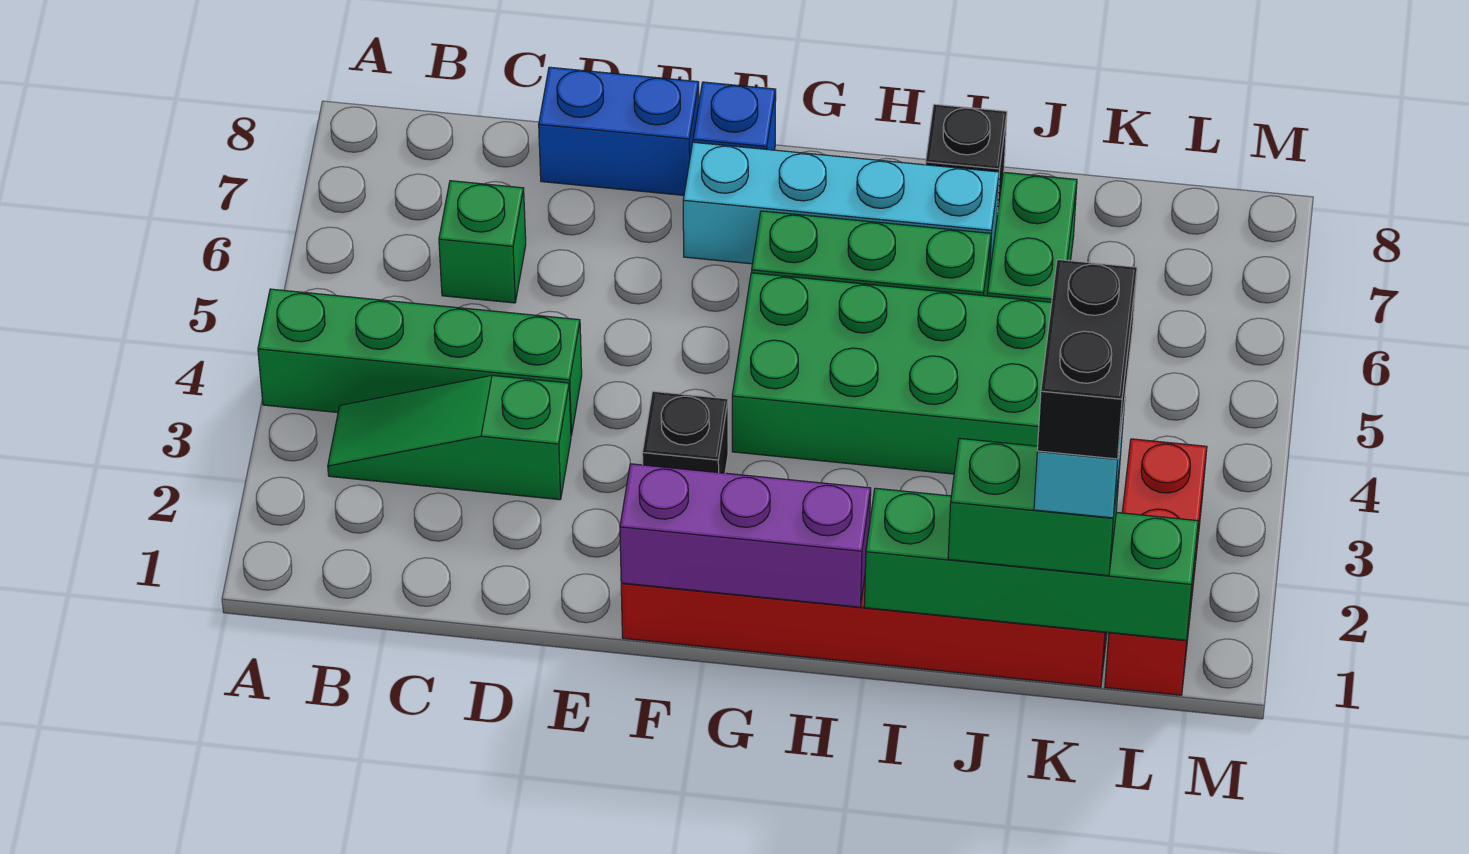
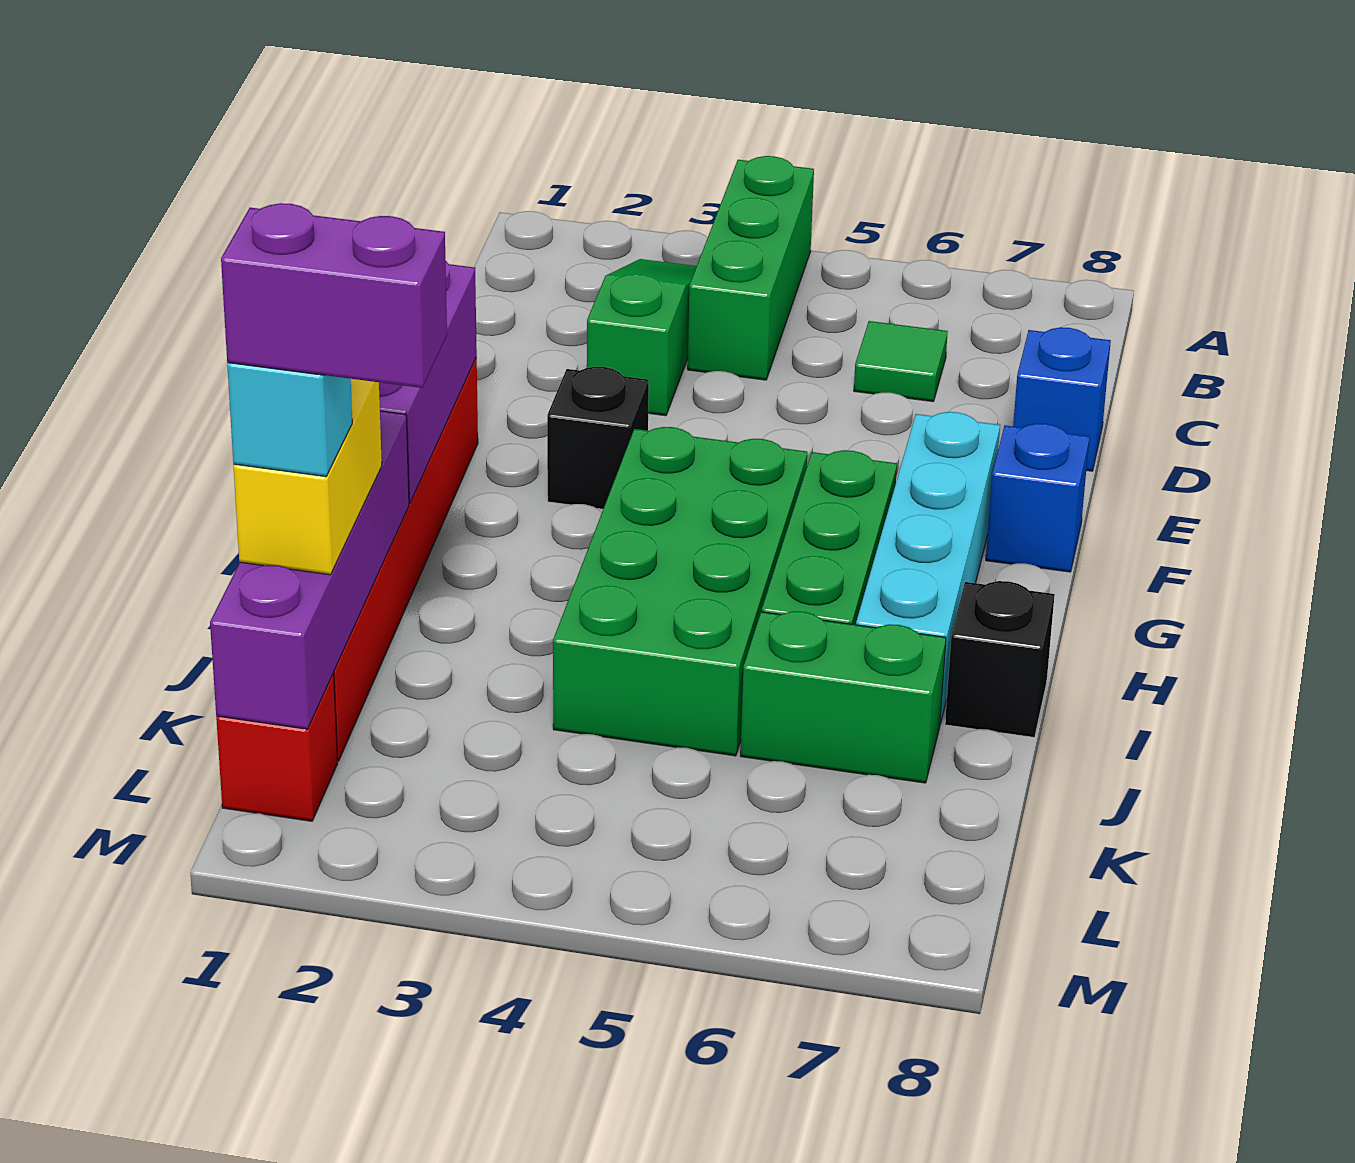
green brick A4:D4 level 1 -> green brick A4:C4 level 1
green brick C6 level 1 -> green tile C6 level 1
blue brick D8:E8 level 1 -> blue brick D8 level 1
green brick I1:L1 level 2 -> purple brick I1:L1 level 2
green brick J1:K1 level 3 -> yellow brick J1:K1 level 3
black brick K1:K2 level 5 -> purple brick K1:K2 level 5
red brick L1:L3 level 1 -> red brick L1 level 1

